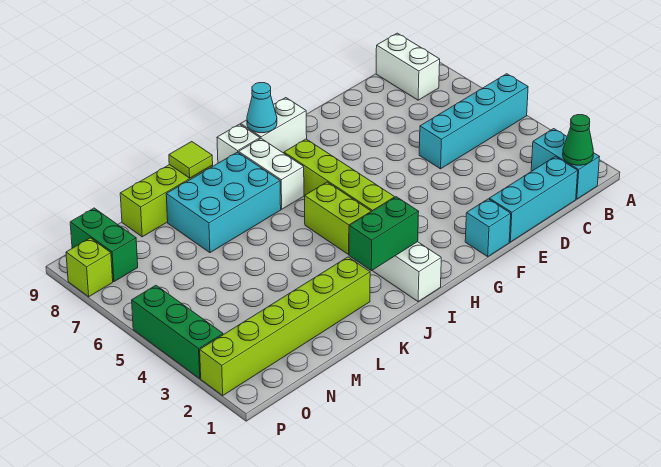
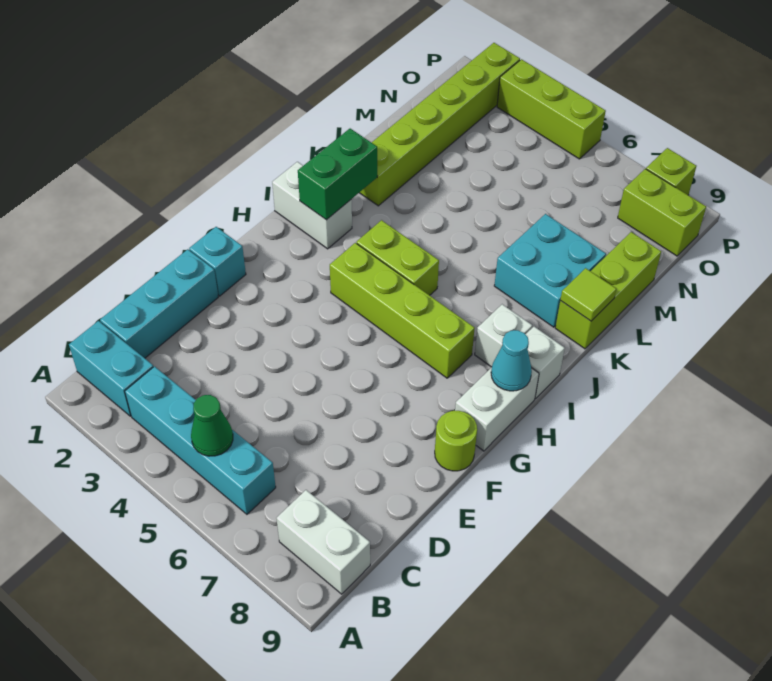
cyan brick A5:D5 level 1 -> cyan brick B3:B6 level 1
green cone B1 level 2 -> green cone B5 level 2
none -> lime round brick F9 level 1
white brick I7:I8 level 1 -> white brick I8 level 1
cyan brick J7:L8 level 1 -> cyan brick K7:L8 level 1
green brick O8:O9 level 1 -> lime brick O8:O9 level 1
green brick P3:P5 level 1 -> lime brick P3:P5 level 1

